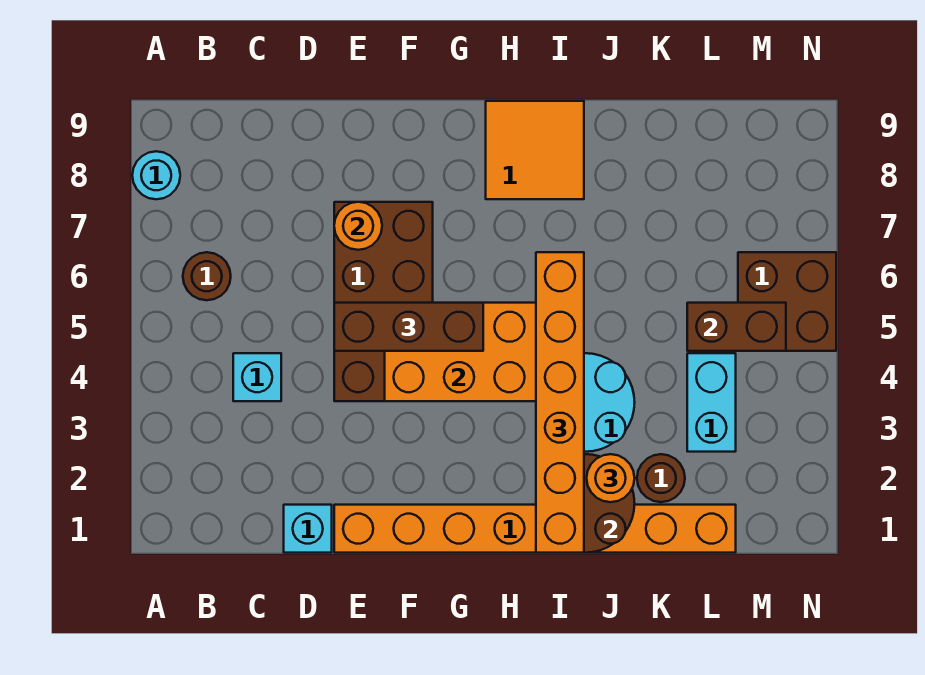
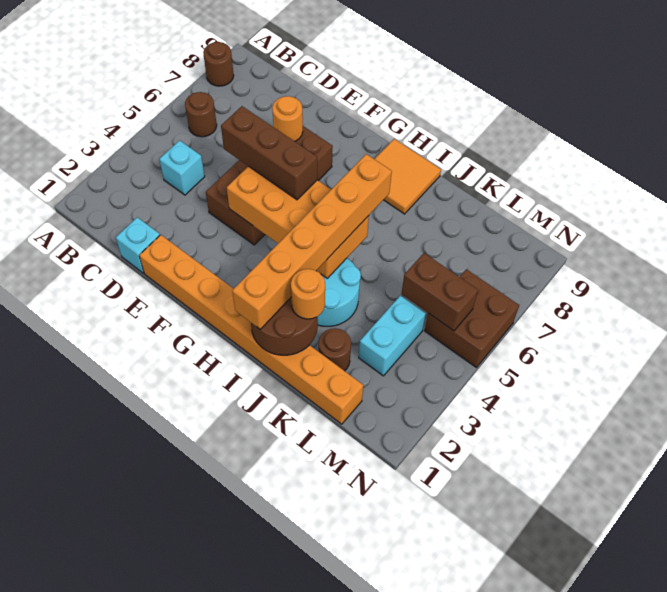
cyan round brick A8 level 1 -> brown round brick A8 level 1

